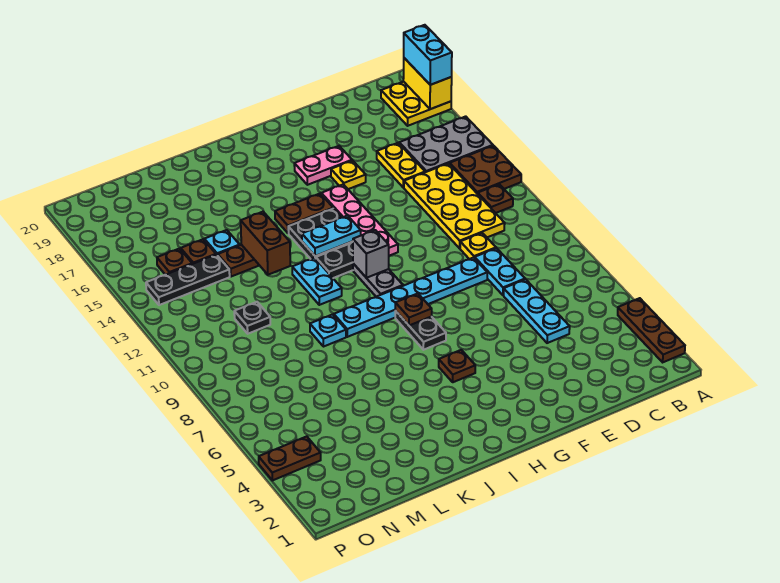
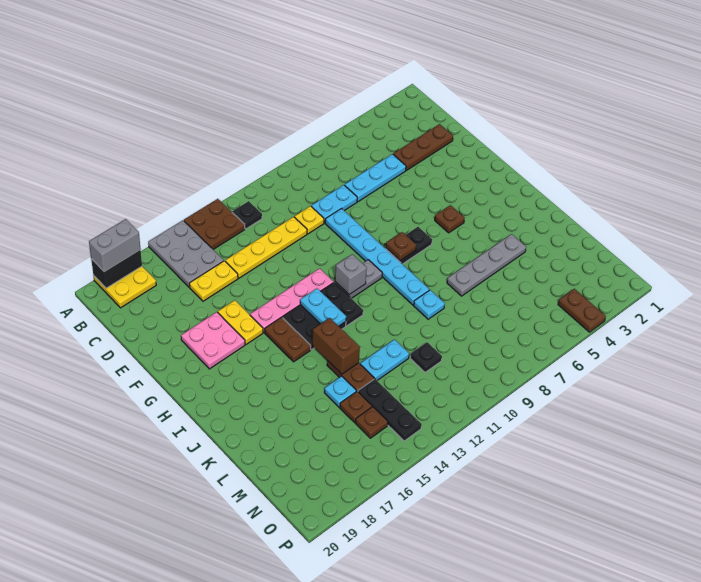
brown plate A2:A4 level 1 -> brown plate D2:D4 level 1
yellow brick A18:A19 level 2 -> black brick A18:A19 level 2
cyan brick A18:A19 level 3 -> grey brick A18:A19 level 3
brown plate B12 level 1 -> black plate B12 level 1
yellow plate C11:D14 level 1 -> yellow plate D11:D14 level 1
yellow plate F16 level 1 -> yellow plate F16:G16 level 1
pink plate F17:G17 level 1 -> pink plate F17:G18 level 1
cyan plate J11:J12 level 1 -> cyan plate L12:L13 level 1
none -> grey plate K4:K7 level 1
brown brick K13:K14 level 2 -> brown brick J14:K14 level 2

